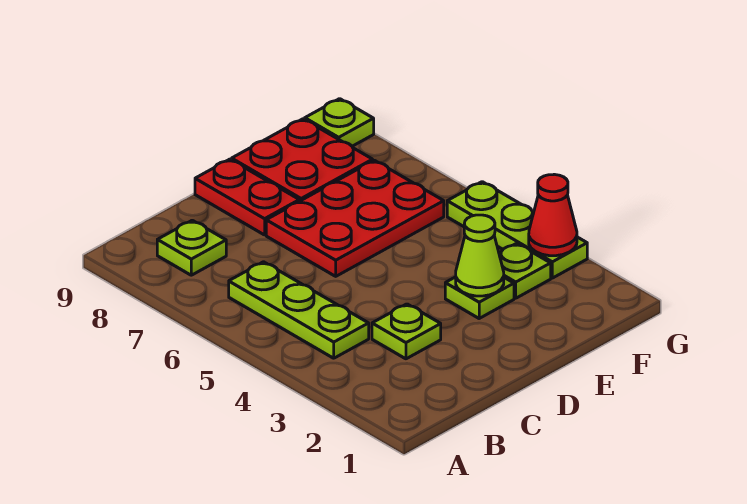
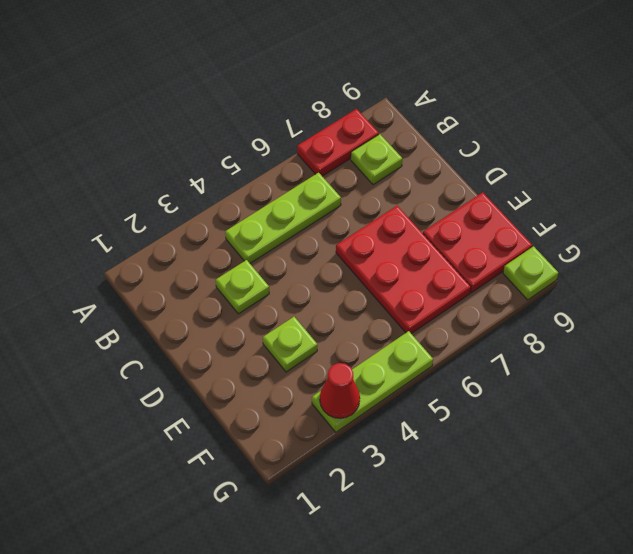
red plate D8:D9 level 1 -> red plate A7:A8 level 1
lime cone E3 level 2 -> none
lime plate F3 level 1 -> none

